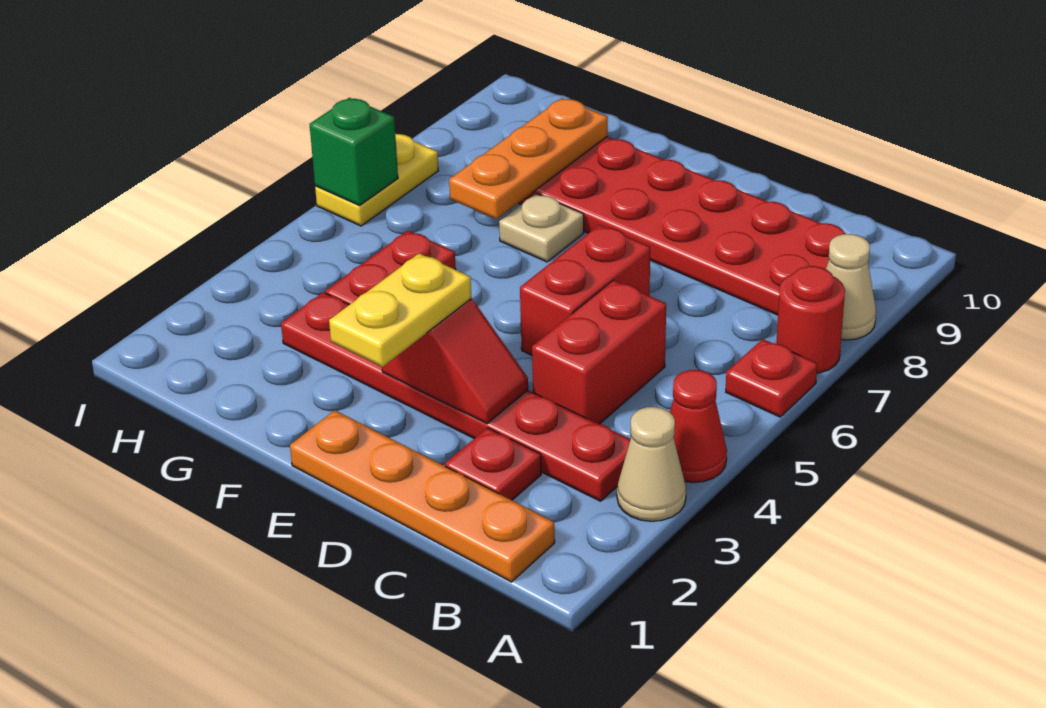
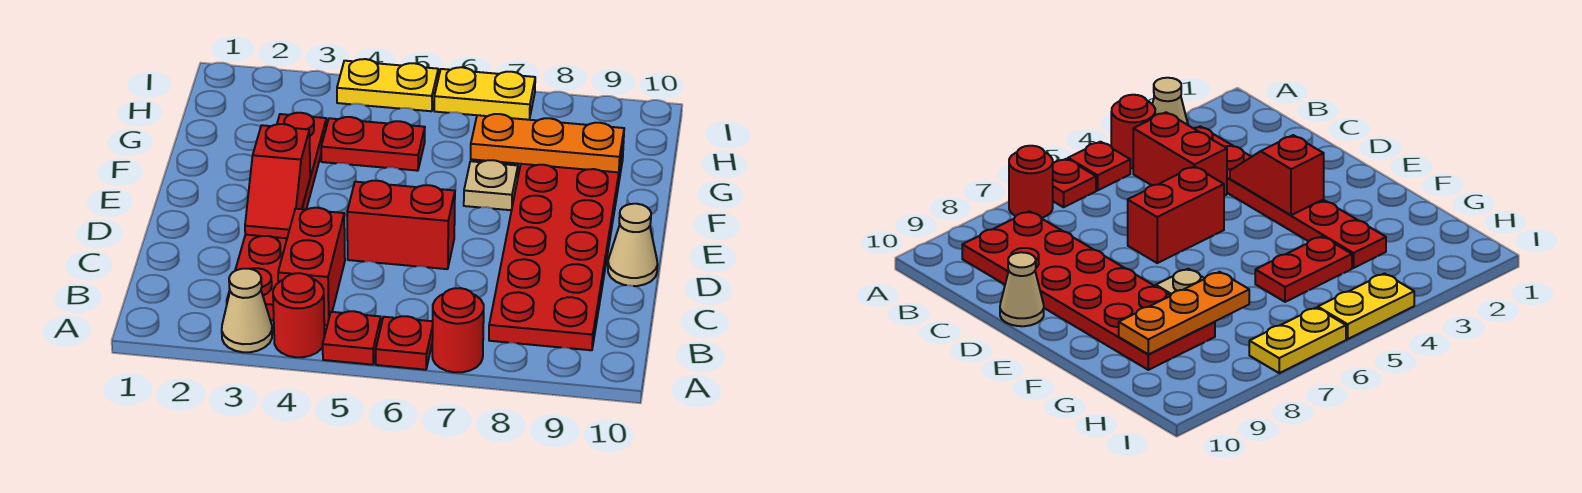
red cone A4 level 1 -> red round brick A4 level 1
tan cone A8 level 1 -> tan cone D10 level 1
orange plate B1:E1 level 1 -> none
red plate C2 level 1 -> red plate A5 level 1
red brick C4:C5 level 1 -> red brick B4:C4 level 1
yellow plate E2:E3 level 3 -> yellow plate I4:I5 level 1
green brick I6 level 2 -> none

